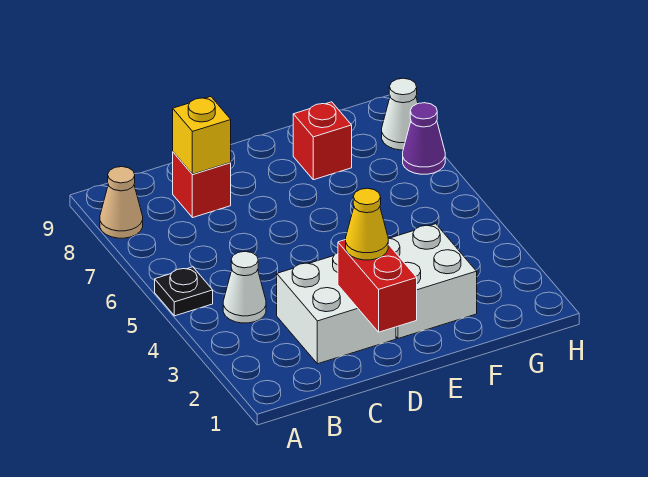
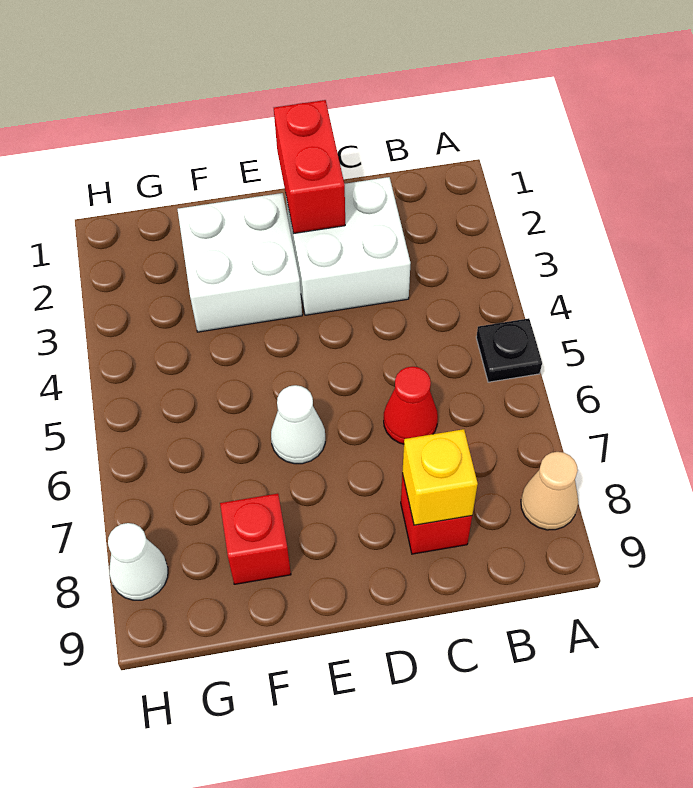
white cone B4 level 1 -> white cone E6 level 1
none -> red cone C6 level 1
yellow cone D2 level 3 -> none
purple cone H7 level 1 -> none

